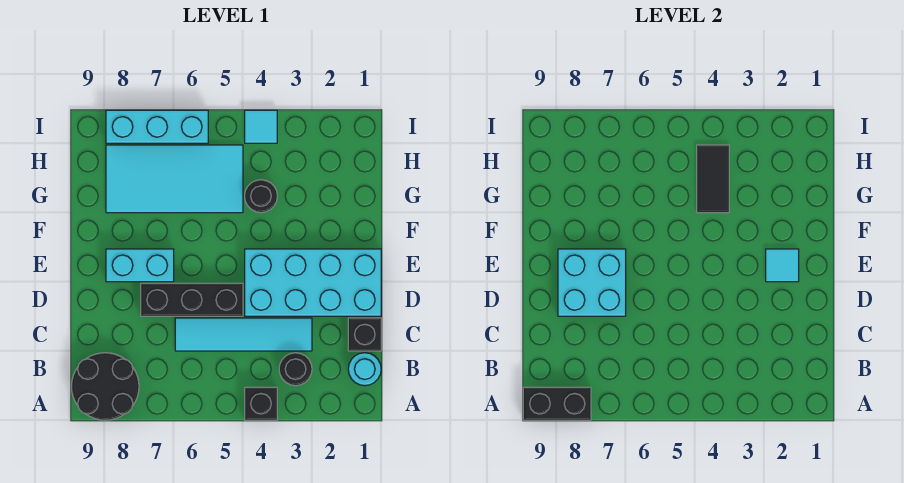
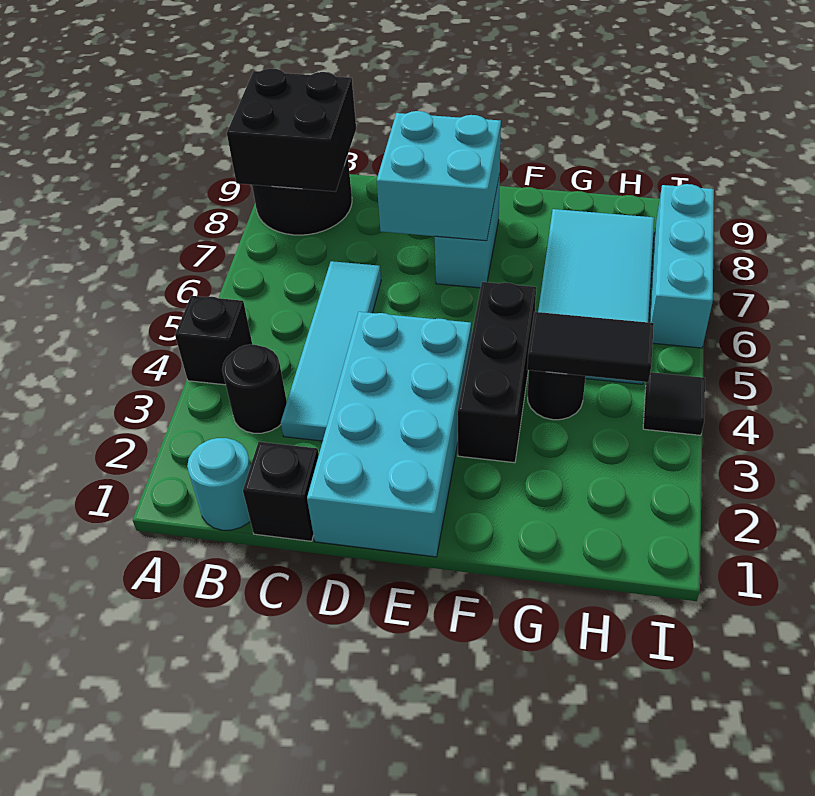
black brick A8:A9 level 2 -> black brick A8:B9 level 2
black brick D5:D7 level 1 -> black brick F3:F5 level 1
cyan tile E2 level 2 -> none
cyan tile I4 level 1 -> black tile I4 level 1

